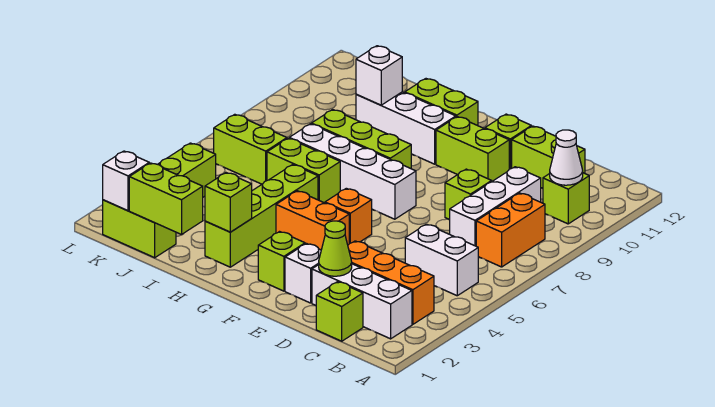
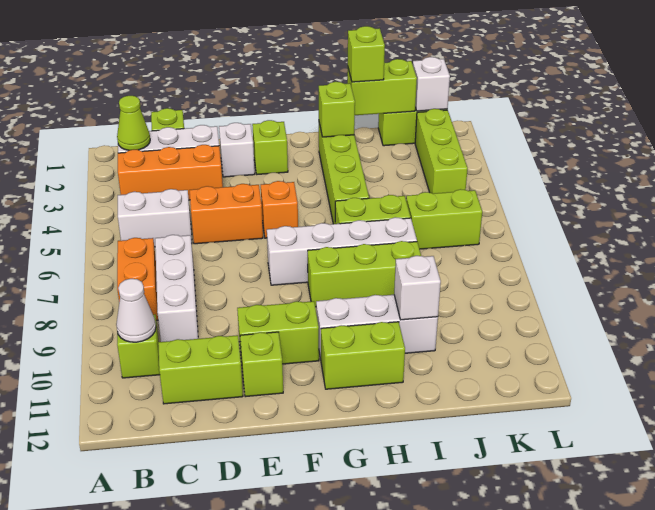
lime cone D2 level 2 -> lime cone B2 level 2
lime brick D8 level 1 -> lime brick I1 level 3
orange brick F4:G4 level 1 -> orange brick D5:E5 level 1

